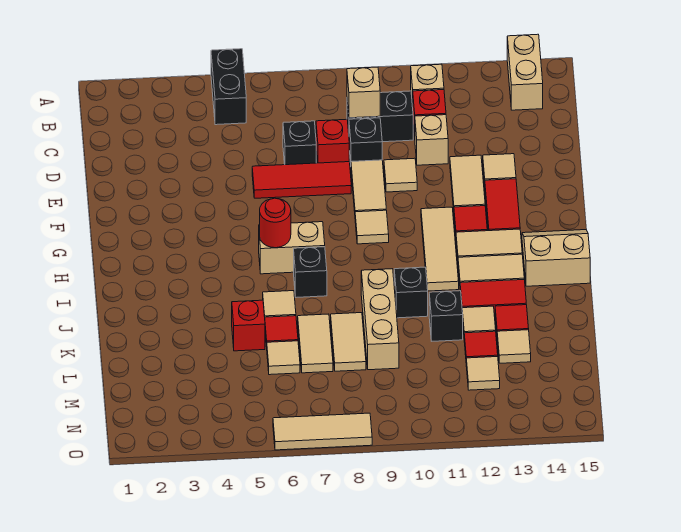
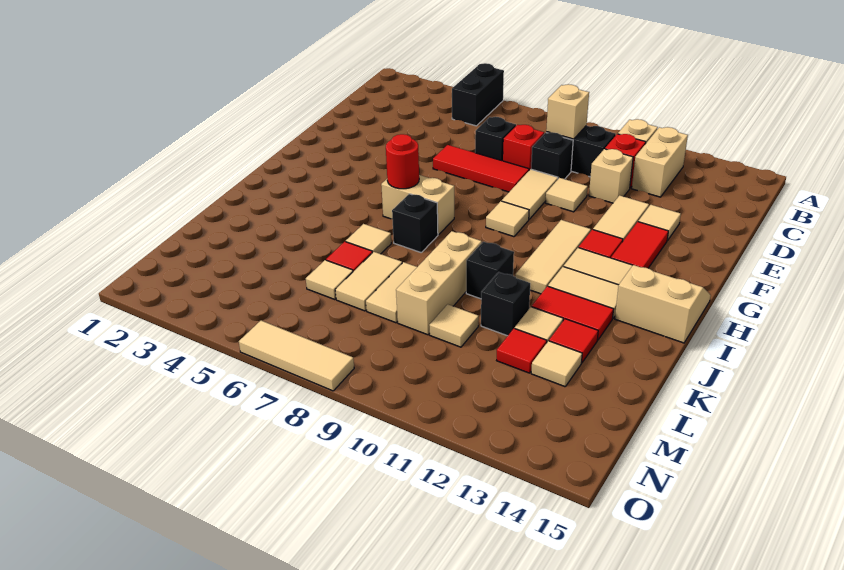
tan brick A14:B14 level 1 -> tan brick B12:C12 level 1
red brick K5 level 1 -> none
tan tile M12 level 1 -> tan tile L10 level 1

